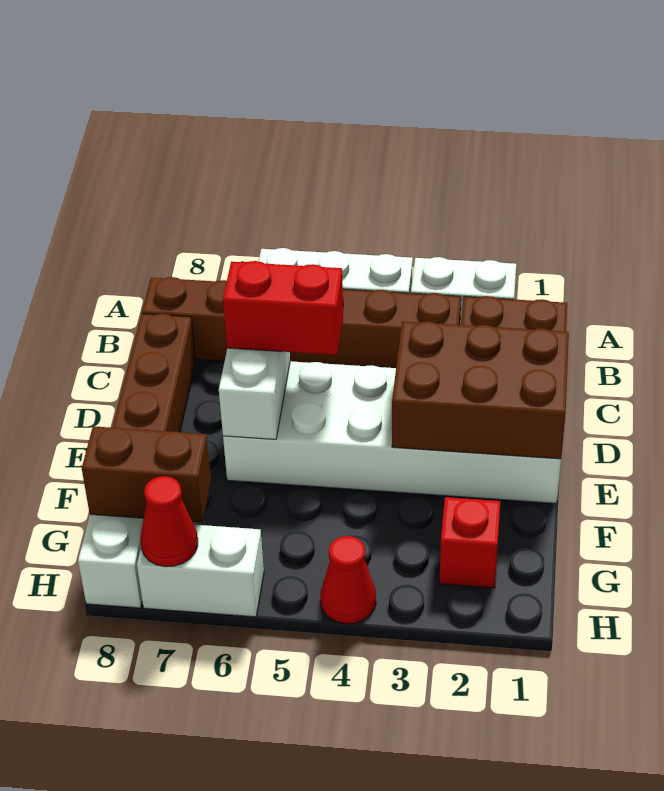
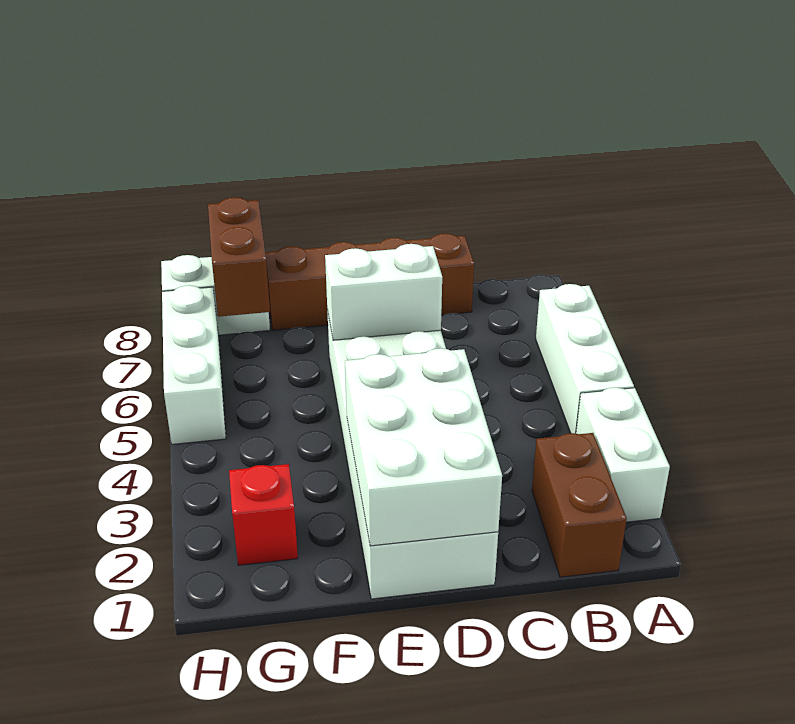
brown brick B3:B8 level 1 -> none
brown brick D1:E3 level 2 -> white brick D1:E3 level 2
red brick D5:D6 level 3 -> none
red cone H4 level 1 -> none
white brick H6:H7 level 1 -> white brick H5:H7 level 1
red cone H7 level 2 -> none

